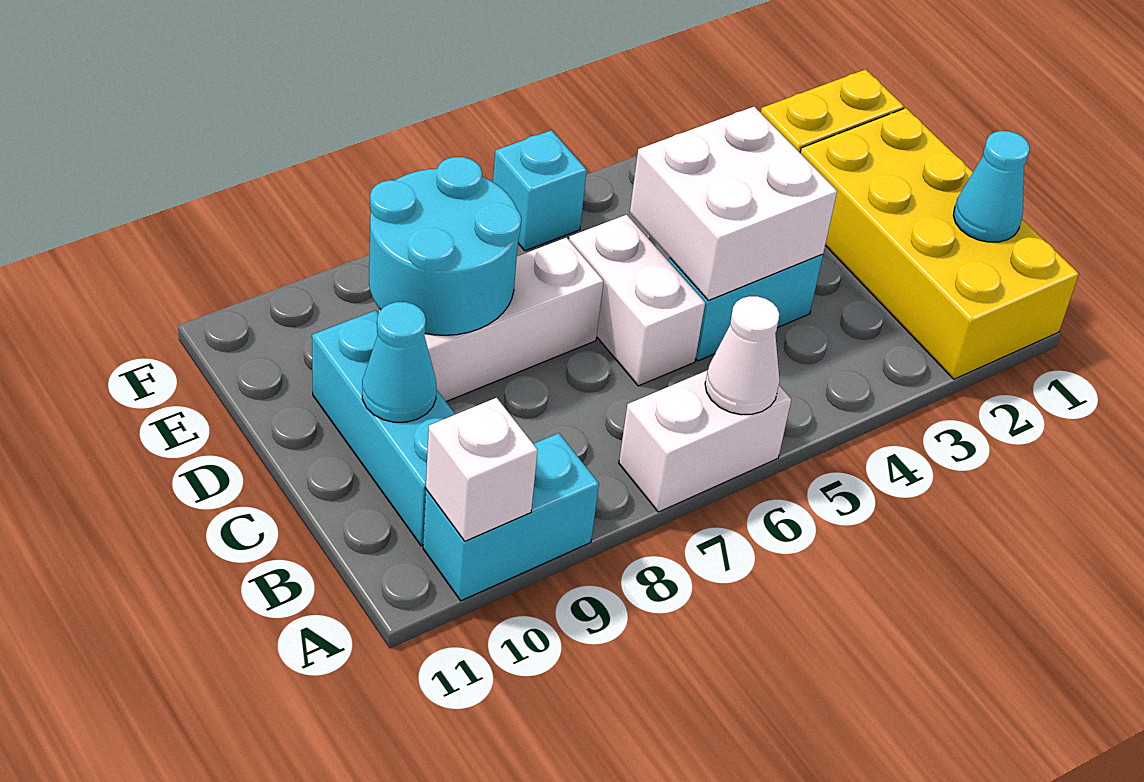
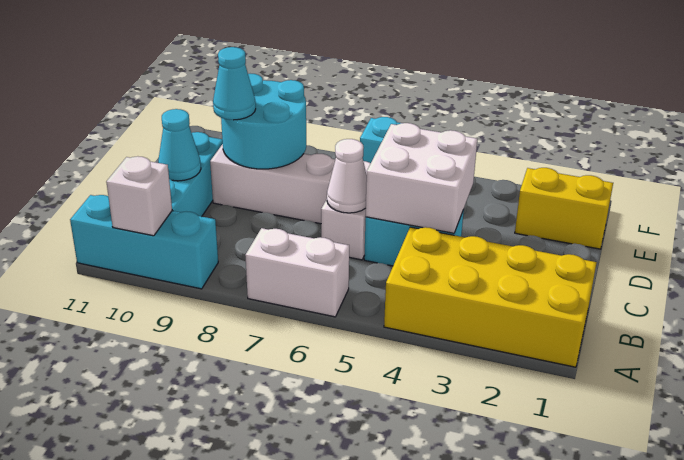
yellow brick A1:D2 level 1 -> yellow brick A1:B4 level 1
white cone A6 level 2 -> white cone C6 level 2
cyan brick A9:A10 level 1 -> cyan brick A9:A11 level 1
cyan cone B1 level 2 -> cyan cone D9 level 3

